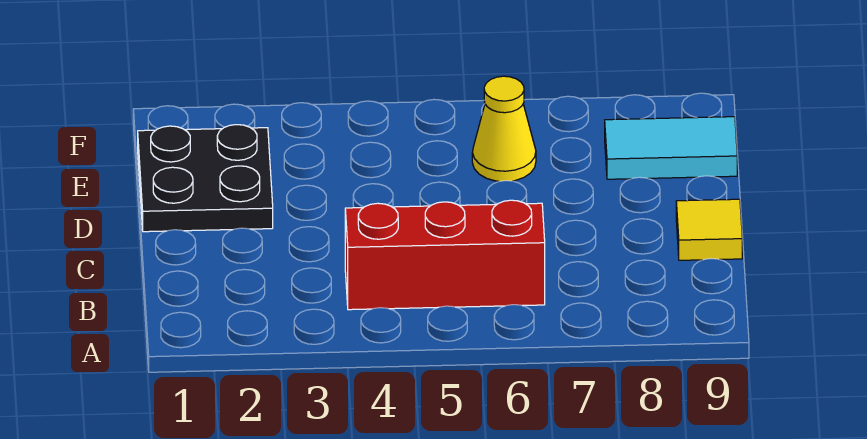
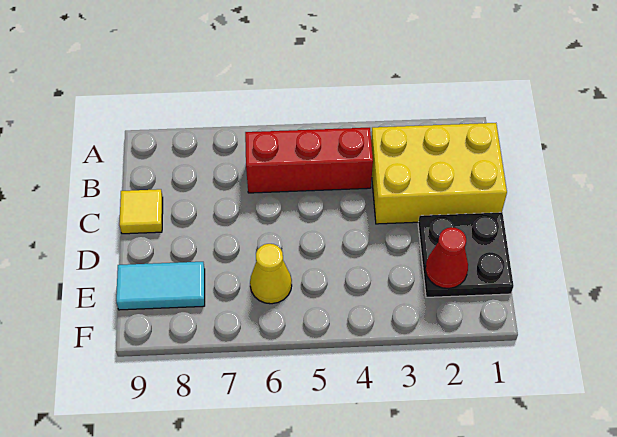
none -> yellow brick B1:C3 level 1
none -> red cone E2 level 2

